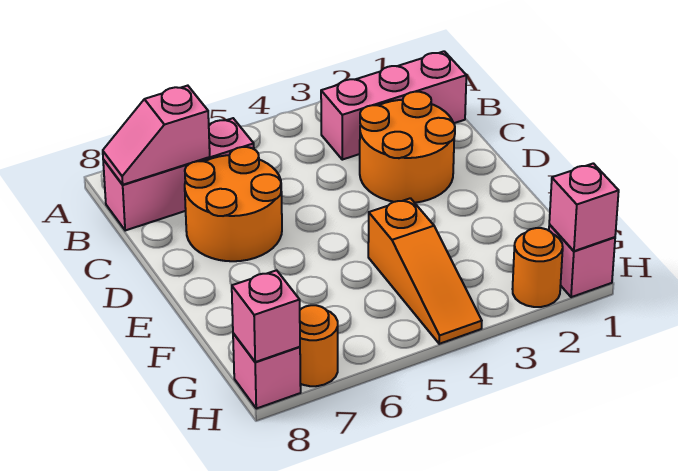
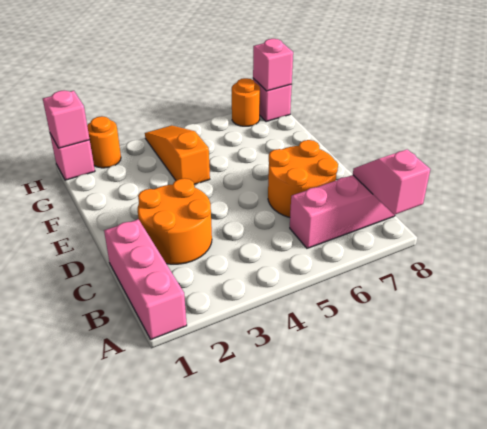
pink brick B1:B3 level 1 -> pink brick A1:C1 level 1
pink slope B7:B8 level 2 top 7 -> pink slope A8:B8 level 2 top A

